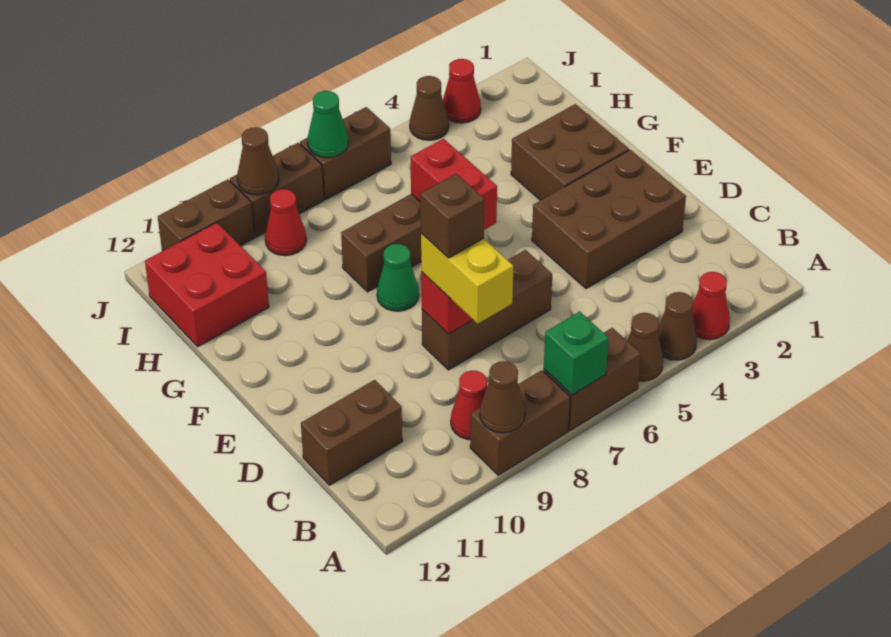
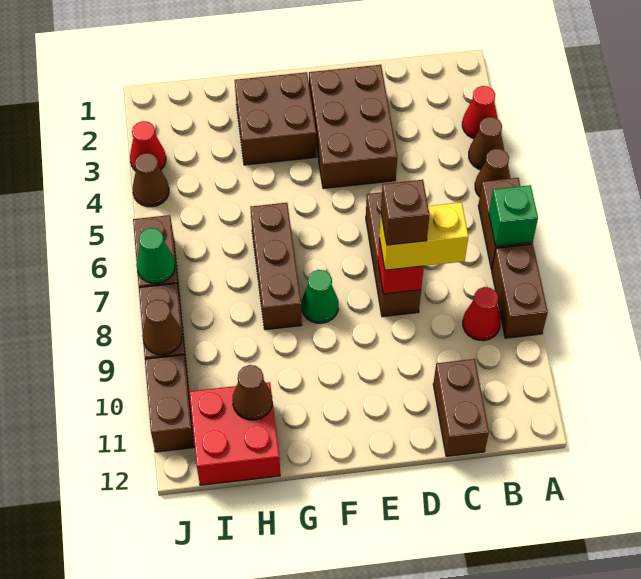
brown cone A9 level 2 -> brown cone H11 level 2
red brick F6:G6 level 2 -> none
red cone I9 level 1 -> none

